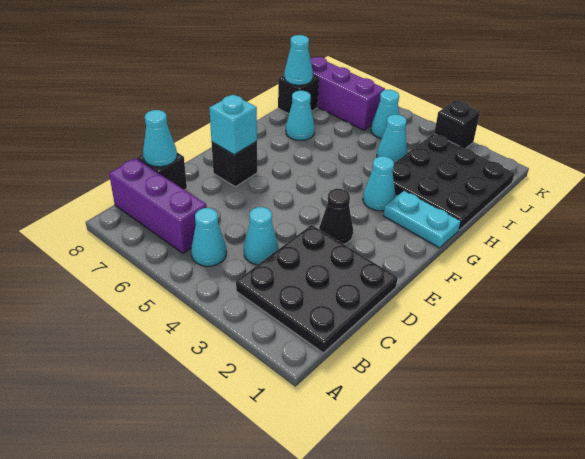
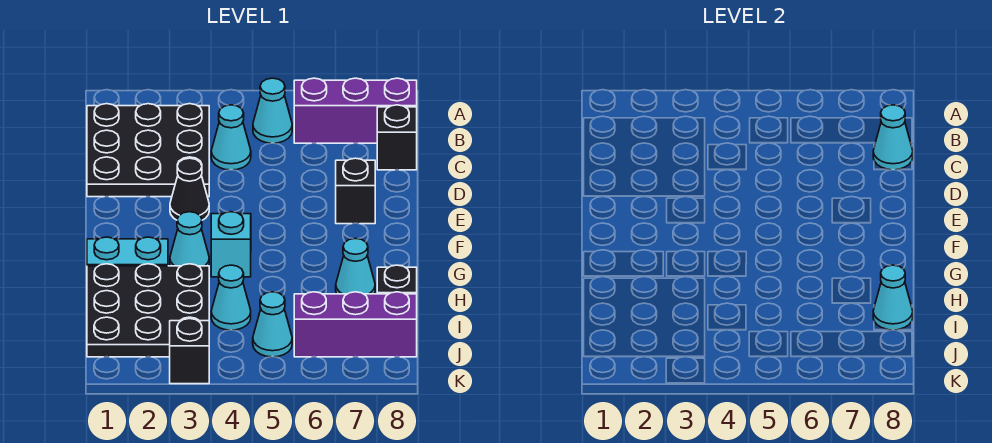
cyan brick E7 level 2 -> cyan brick G4 level 1

